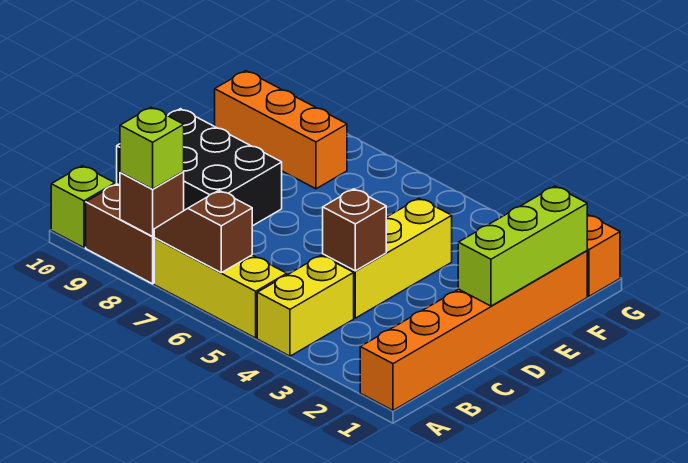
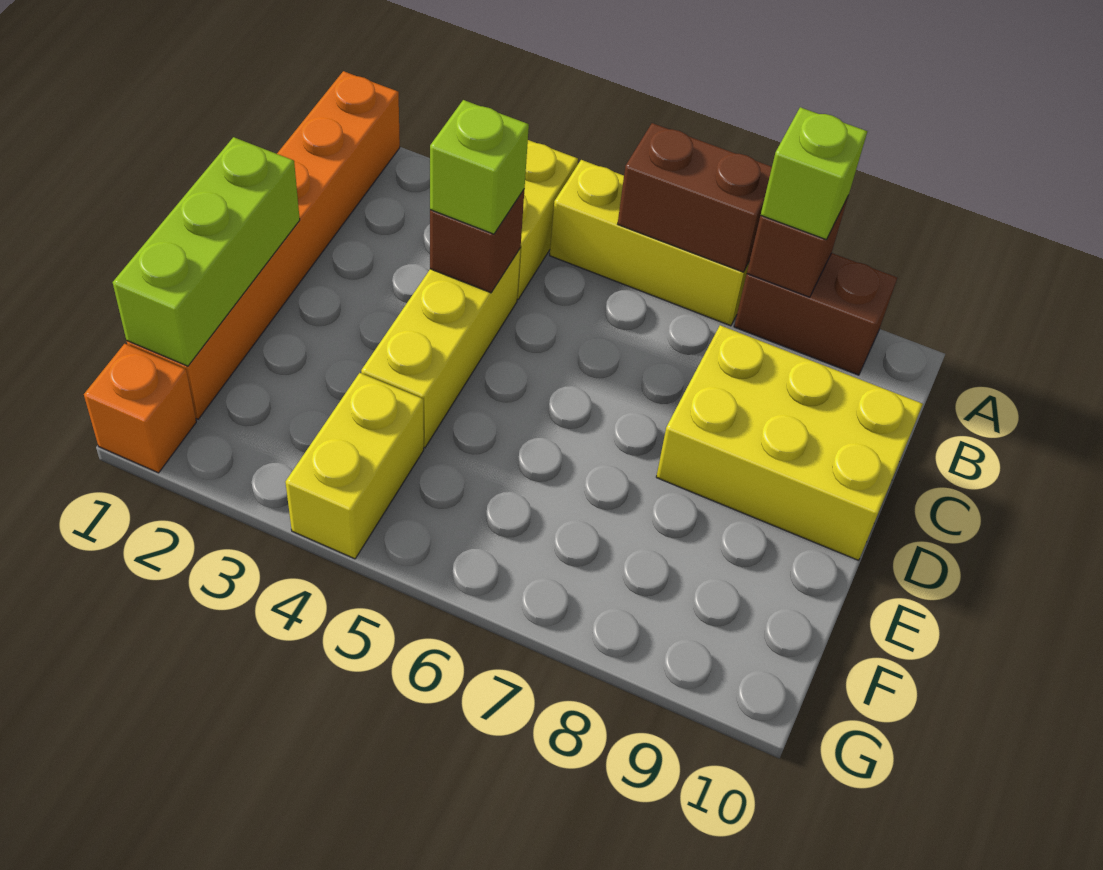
brown slope A6:A7 level 2 top 6 -> brown brick A6:A7 level 2
lime brick A10 level 1 -> lime brick C4 level 3
black brick C8:D10 level 1 -> yellow brick C8:D10 level 1
none -> yellow brick F4:G4 level 1
orange brick F8:F10 level 1 -> none

